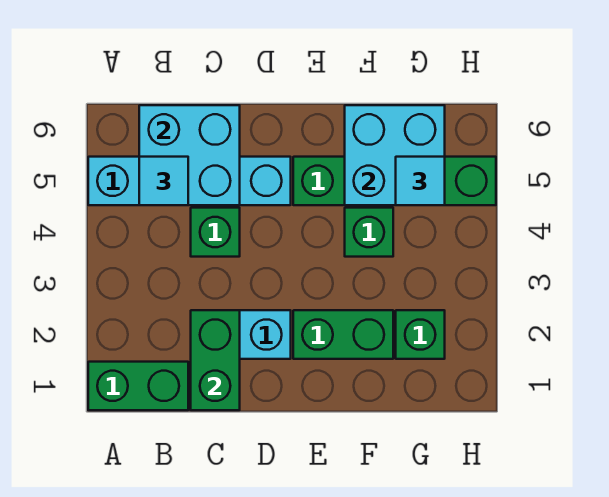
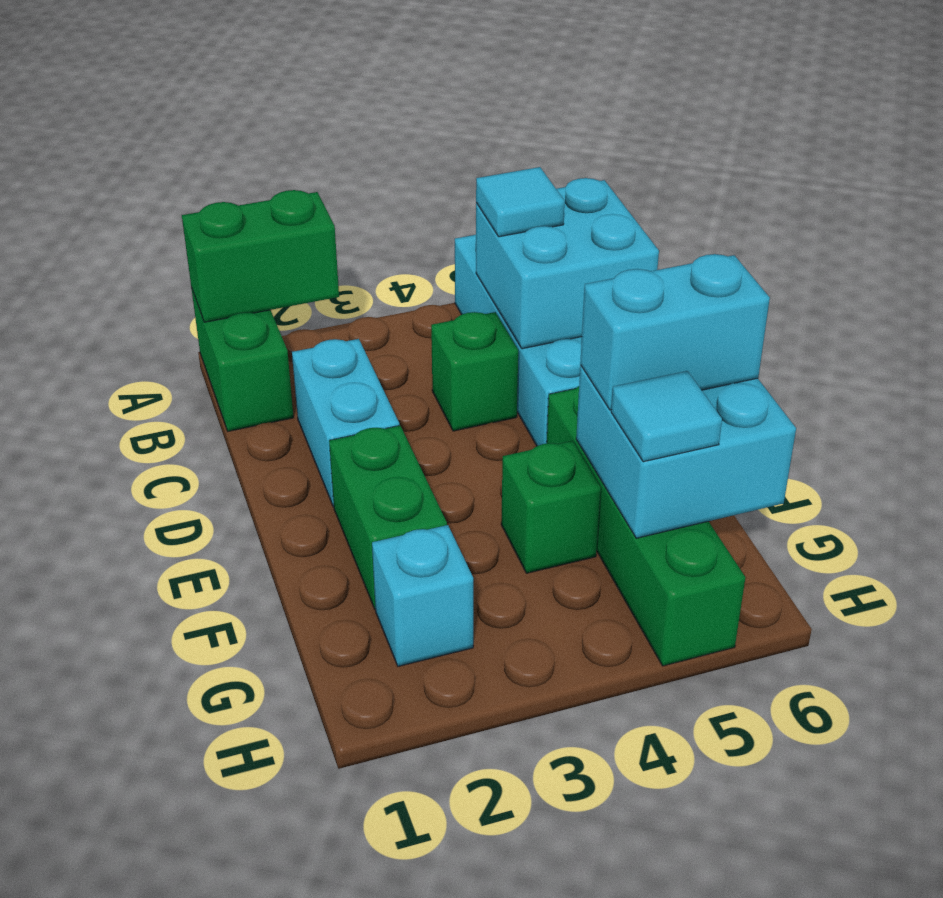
green brick C1:C2 level 2 -> green brick A1:A2 level 2
none -> cyan brick F5:F6 level 3
green brick G2 level 1 -> cyan brick G2 level 1

